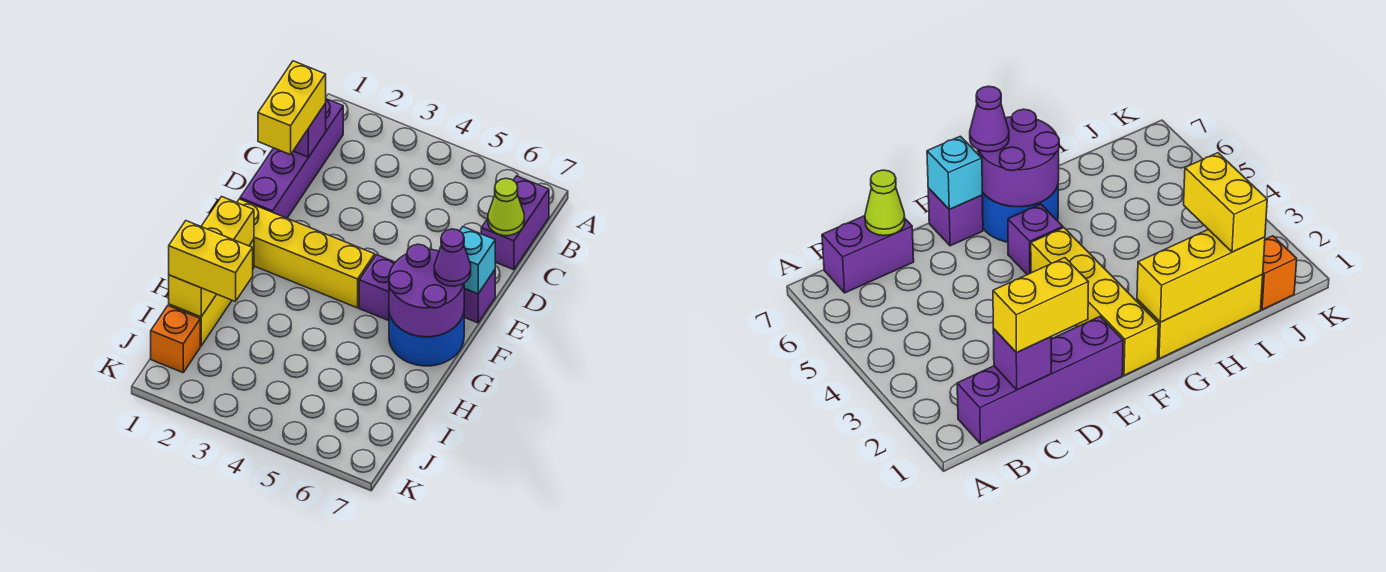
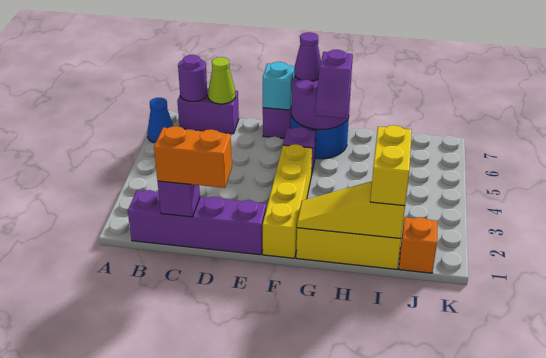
none -> blue cone A6 level 1
none -> purple round brick B7 level 2
yellow brick C1:D1 level 3 -> orange brick C1:D1 level 3
yellow brick G1:I1 level 2 -> yellow slope G1:I1 level 2 top I
none -> purple slope G5:G6 level 3 top 6

